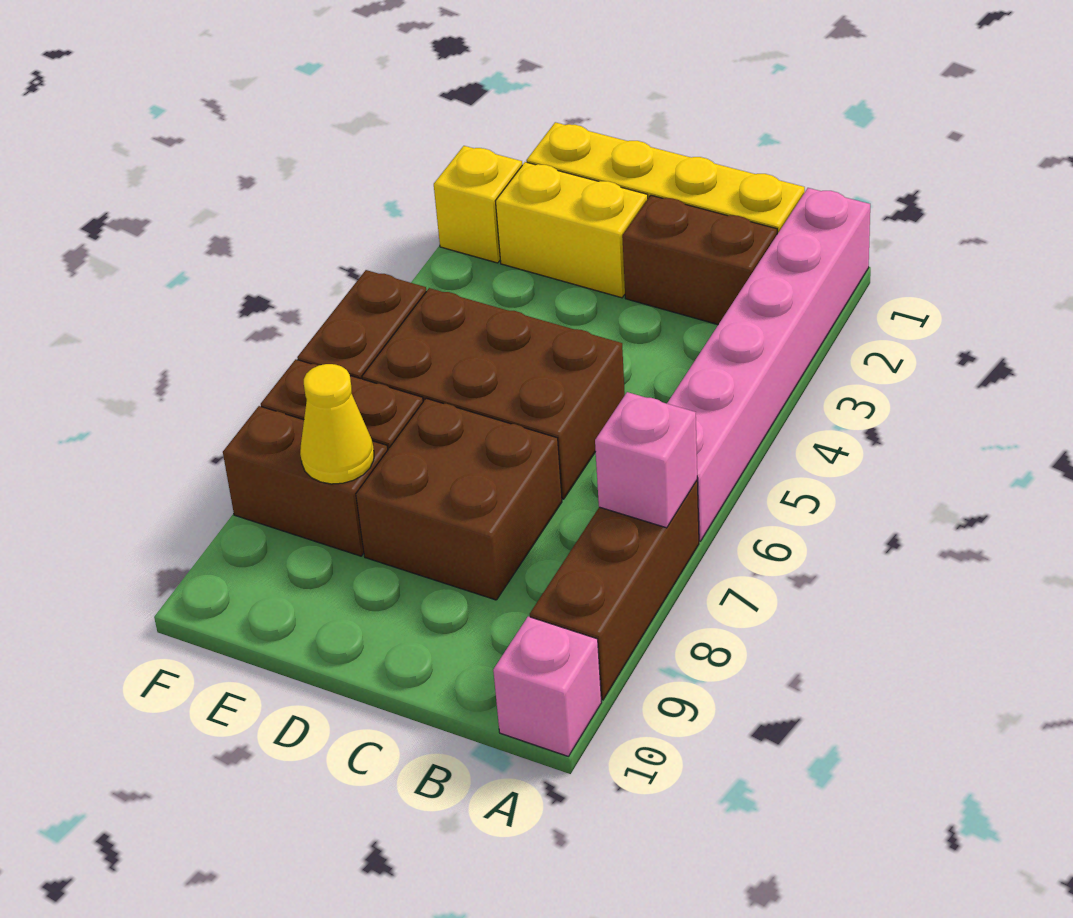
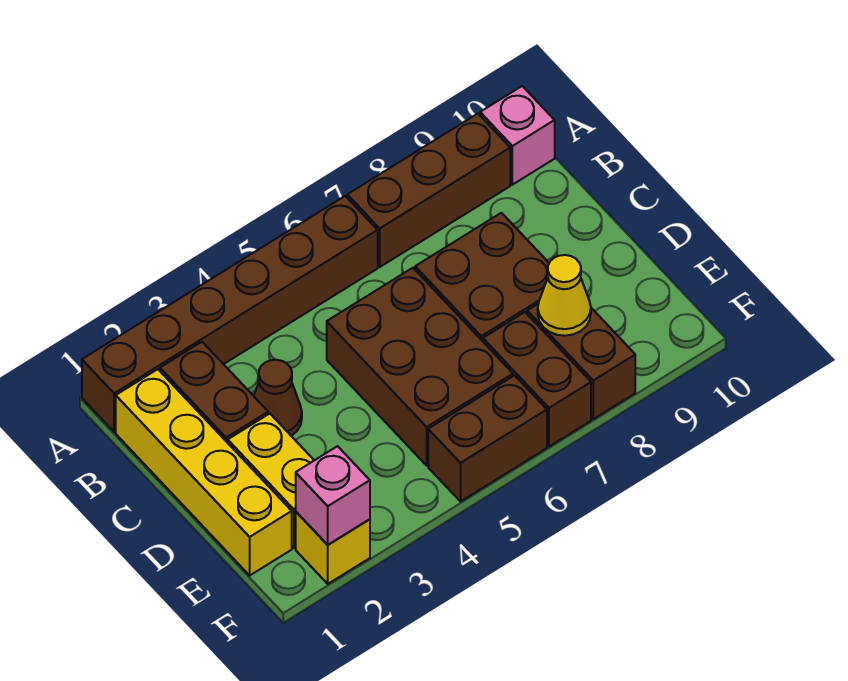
pink brick A1:A6 level 1 -> brown brick A1:A6 level 1
pink brick A7 level 2 -> pink brick F2 level 2
none -> brown cone C3 level 1

